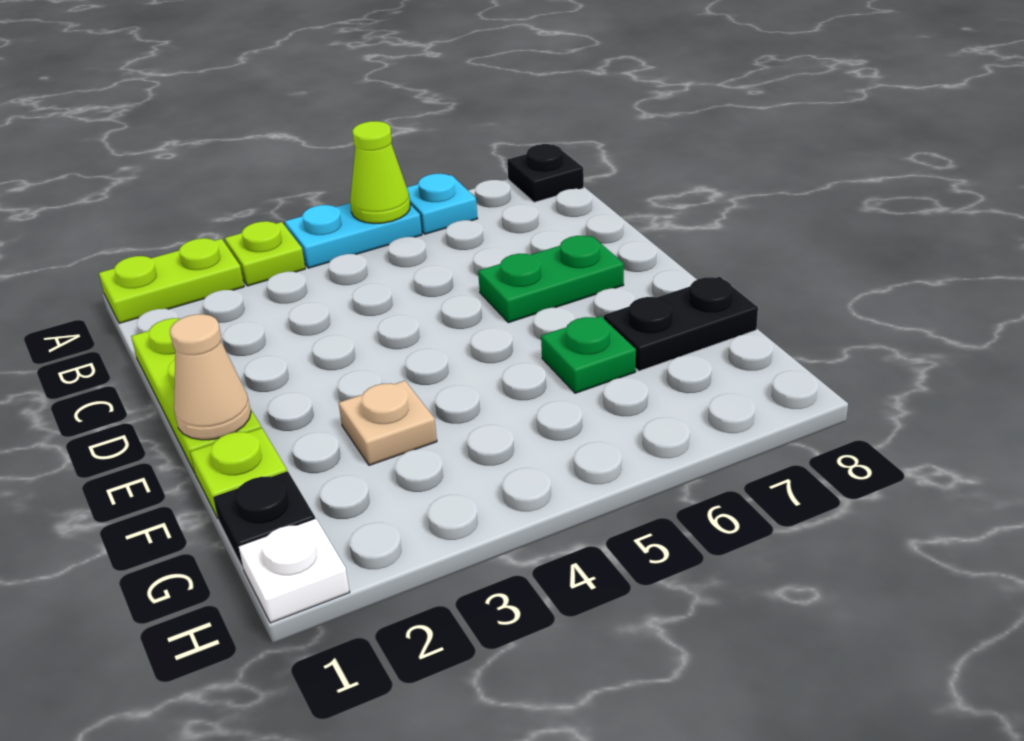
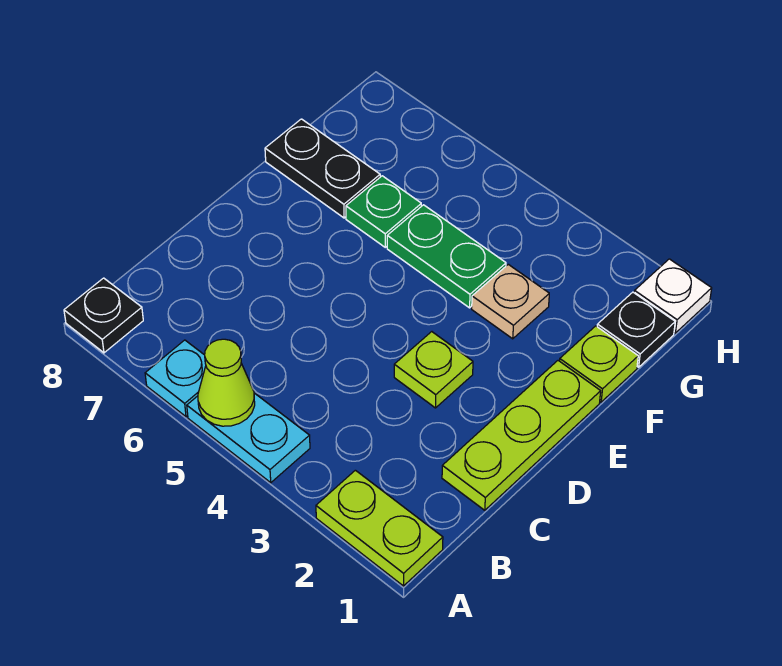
lime plate A3 level 1 -> lime plate D3 level 1
green plate D6:D7 level 1 -> green plate F4:F5 level 1
tan cone E1 level 2 -> none

